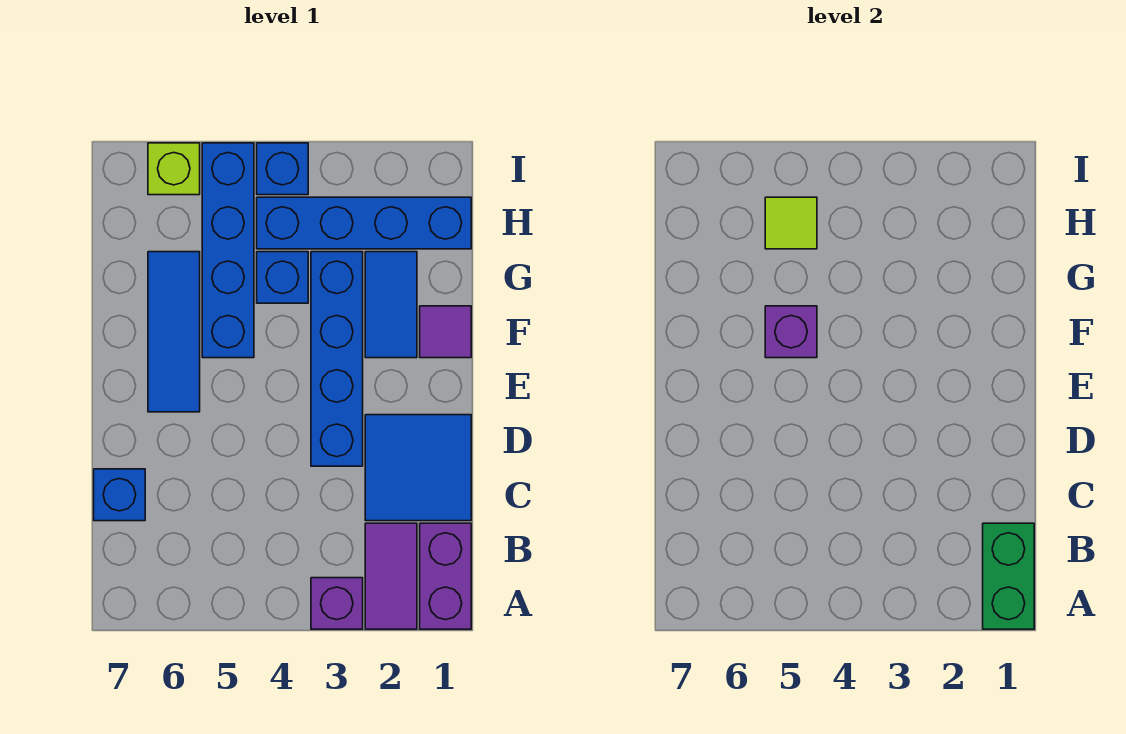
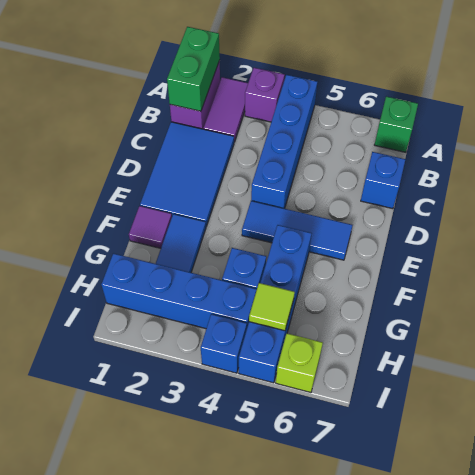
none -> green brick A7 level 1
blue tile C1:D2 level 1 -> blue tile C1:E2 level 1
blue brick D3:G3 level 1 -> blue brick A4:D4 level 1
blue tile E6:G6 level 1 -> blue tile E4:E6 level 1
purple brick F5 level 2 -> none

